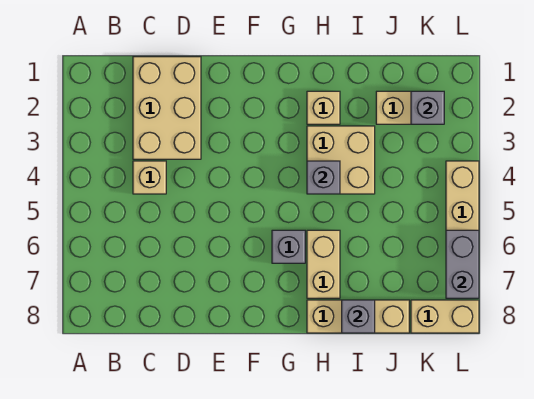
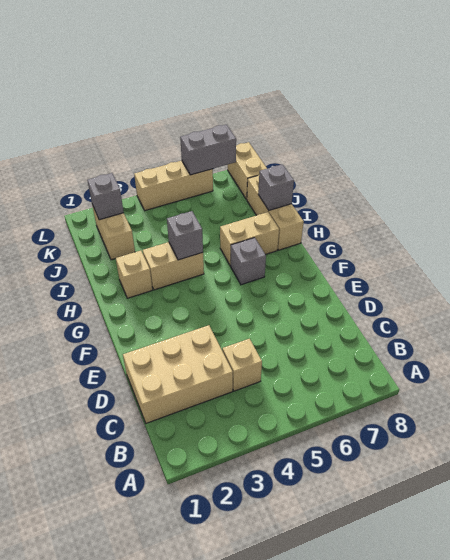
tan brick H3:I4 level 1 -> tan brick H3:H4 level 1

